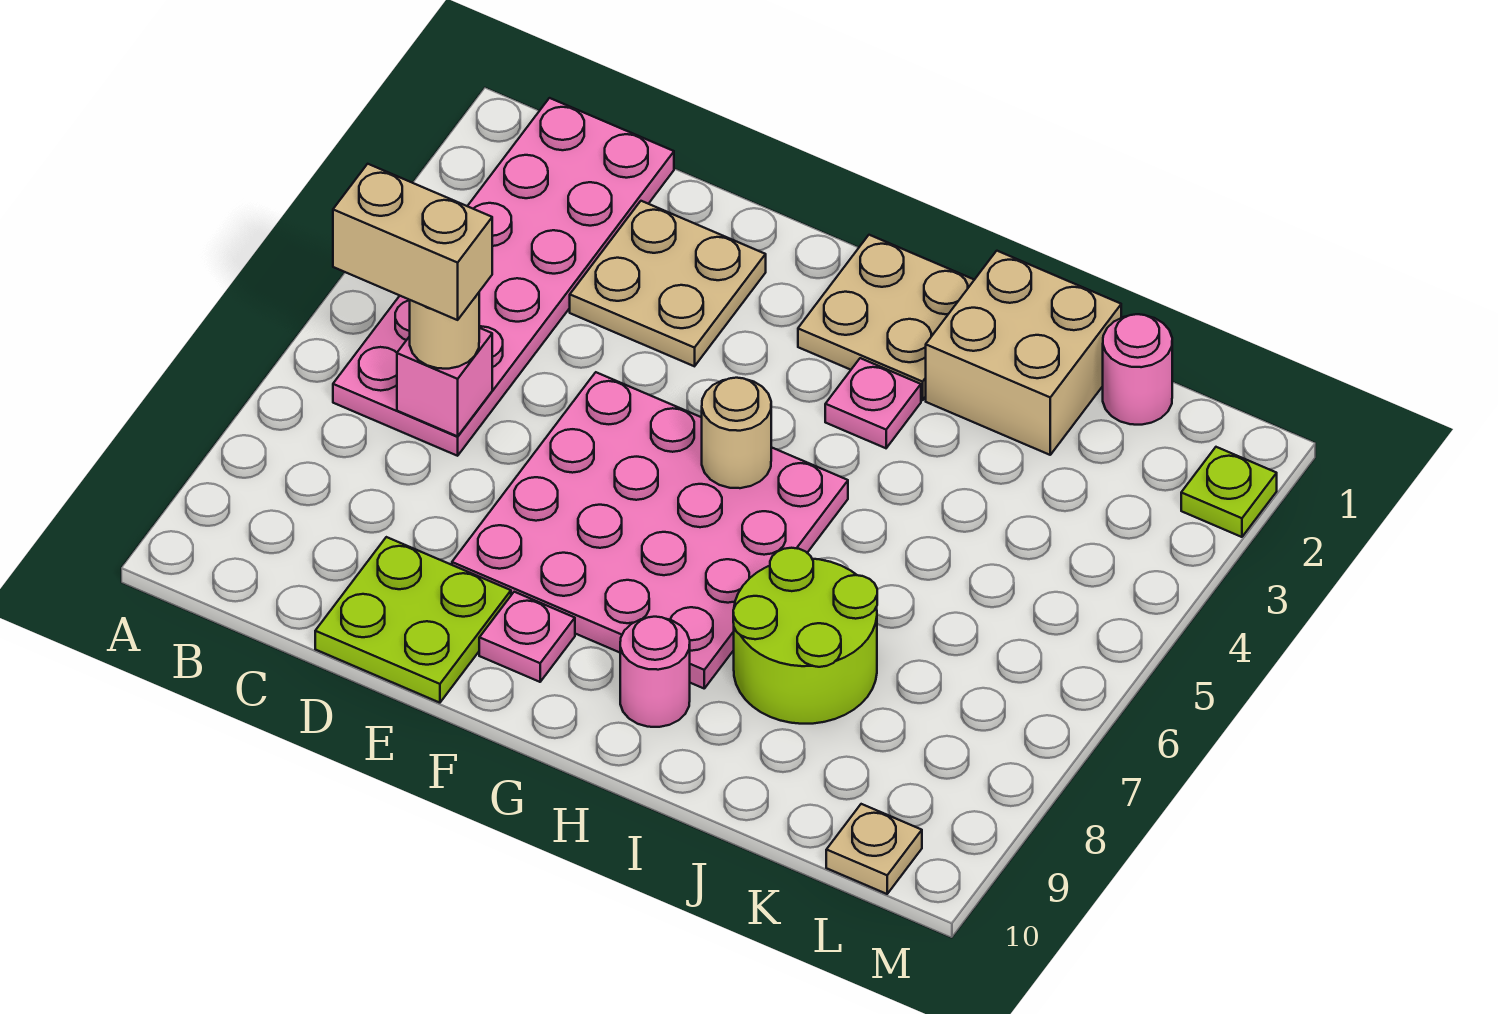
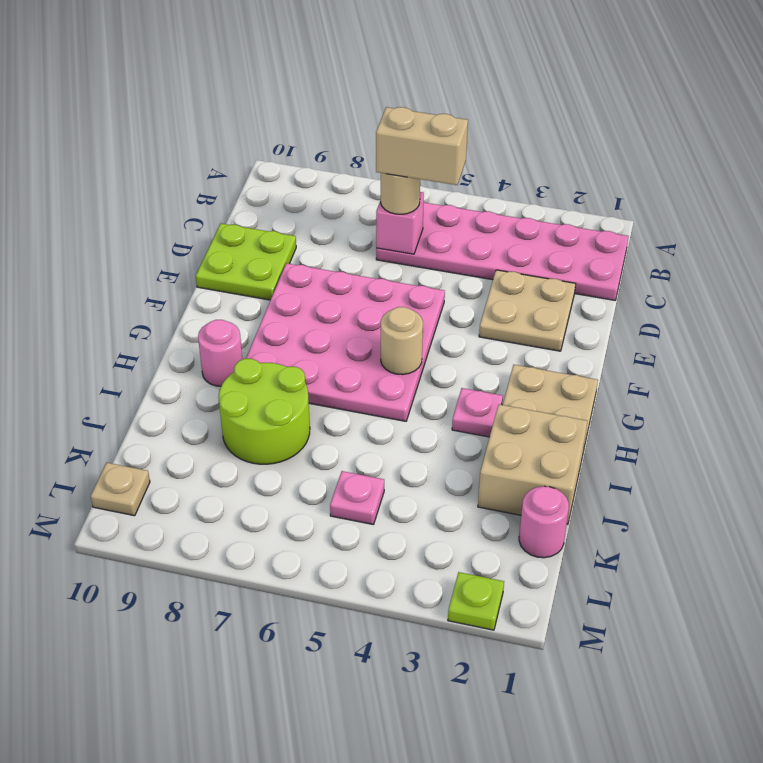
tan brick B6:C6 level 4 -> tan brick C5:C6 level 4
pink plate F9 level 1 -> pink plate K5 level 1

